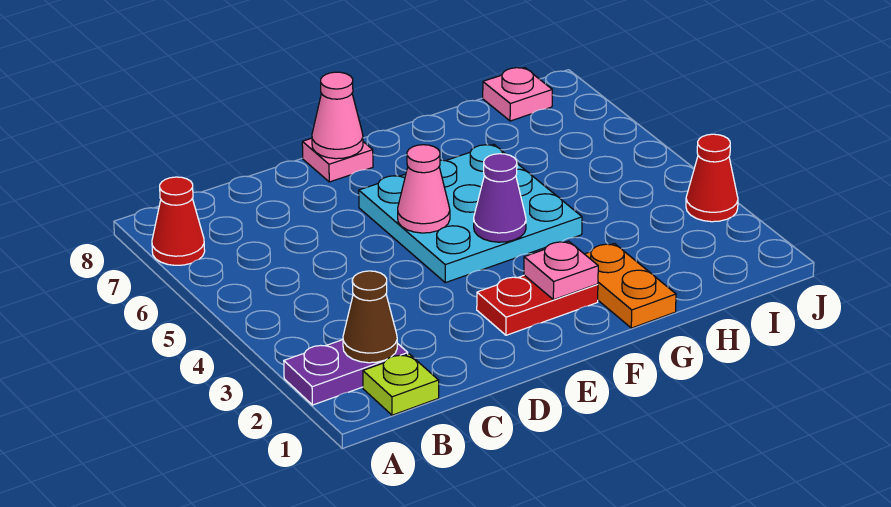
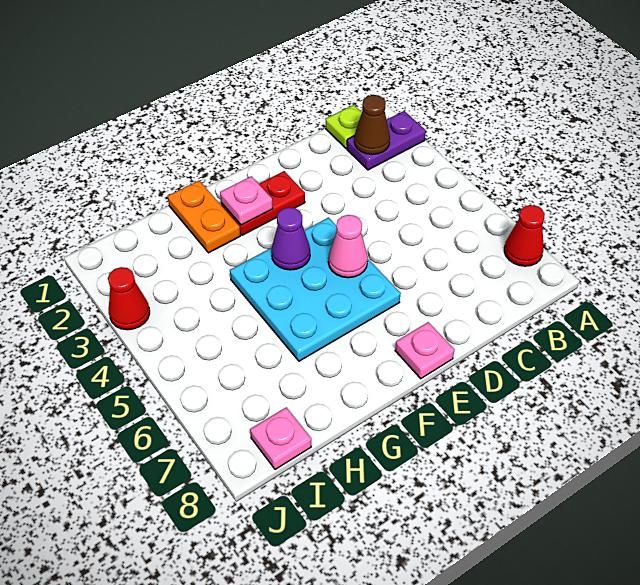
pink cone E8 level 2 -> none

